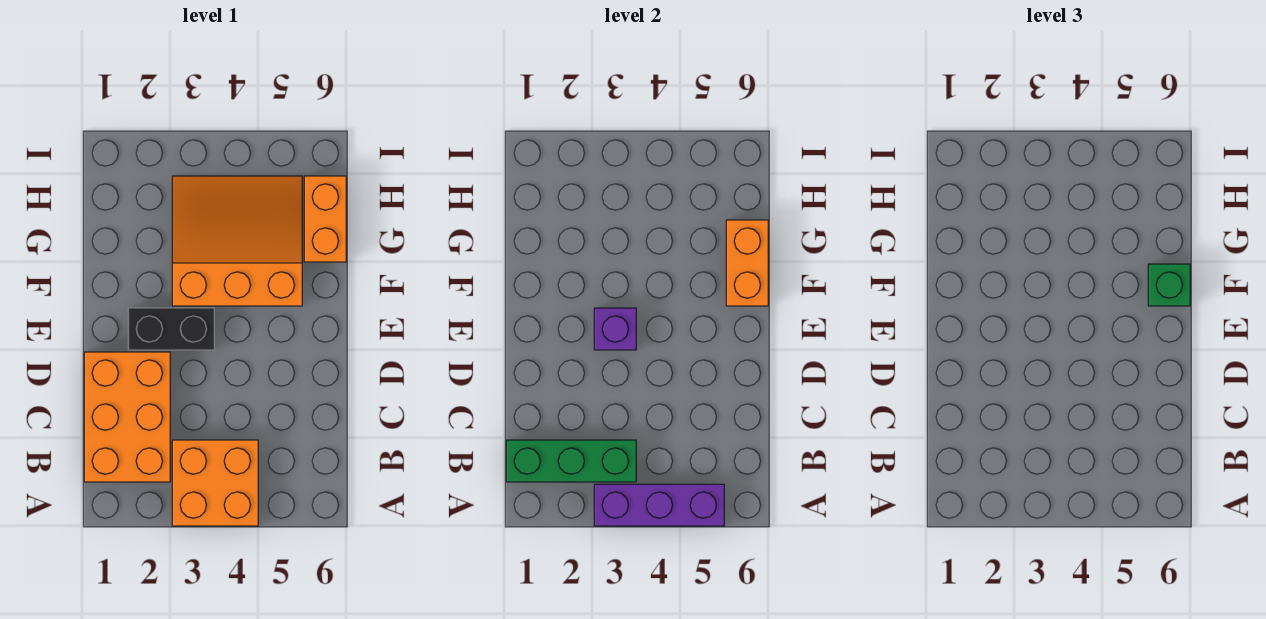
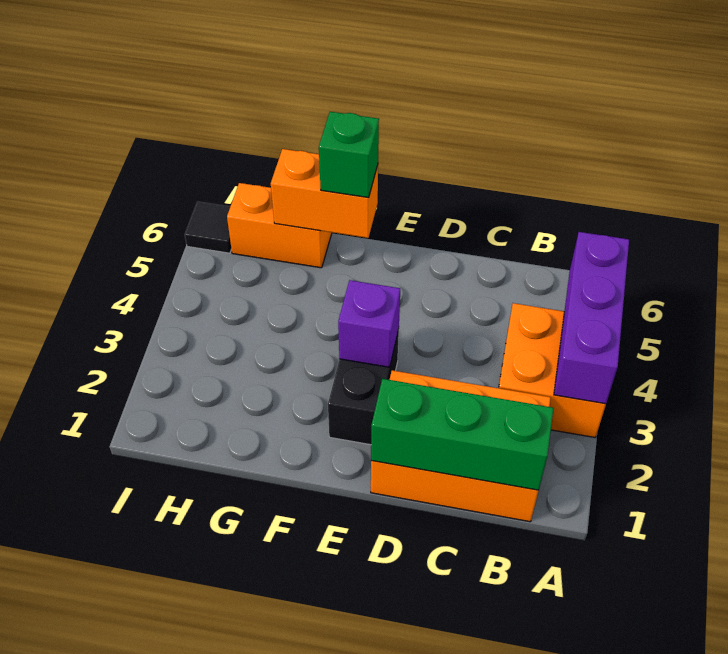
green brick B1:B3 level 2 -> green brick B1:D1 level 2
orange slope F3:H5 level 1 top F -> none
none -> black tile I6 level 1

